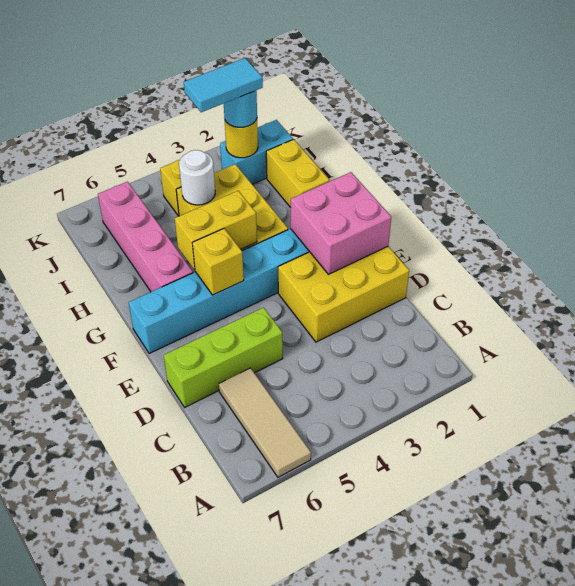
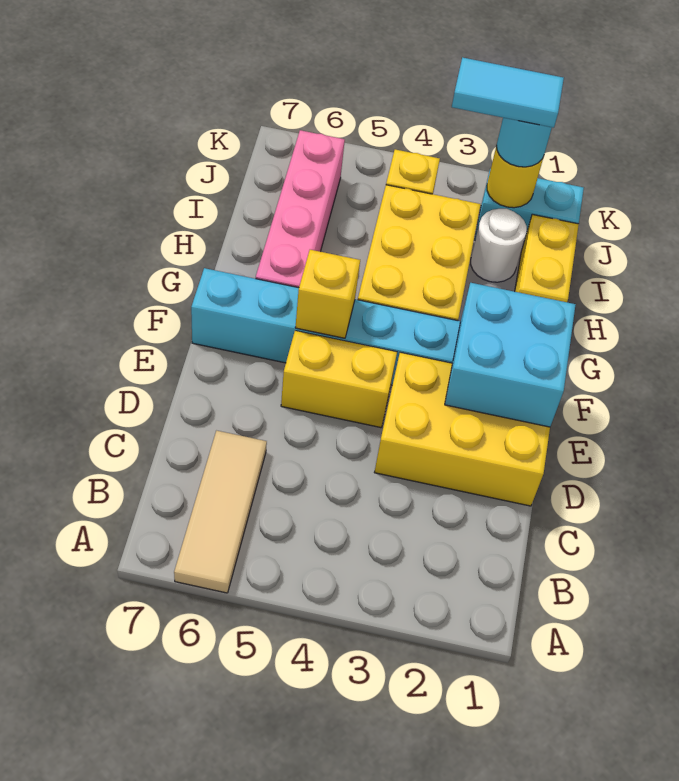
lime brick D5:D7 level 1 -> none
pink brick E1:F2 level 2 -> cyan brick E1:F2 level 2
yellow brick G4:G5 level 2 -> yellow brick E4:E5 level 1
white round brick I4 level 2 -> white round brick I2 level 1

